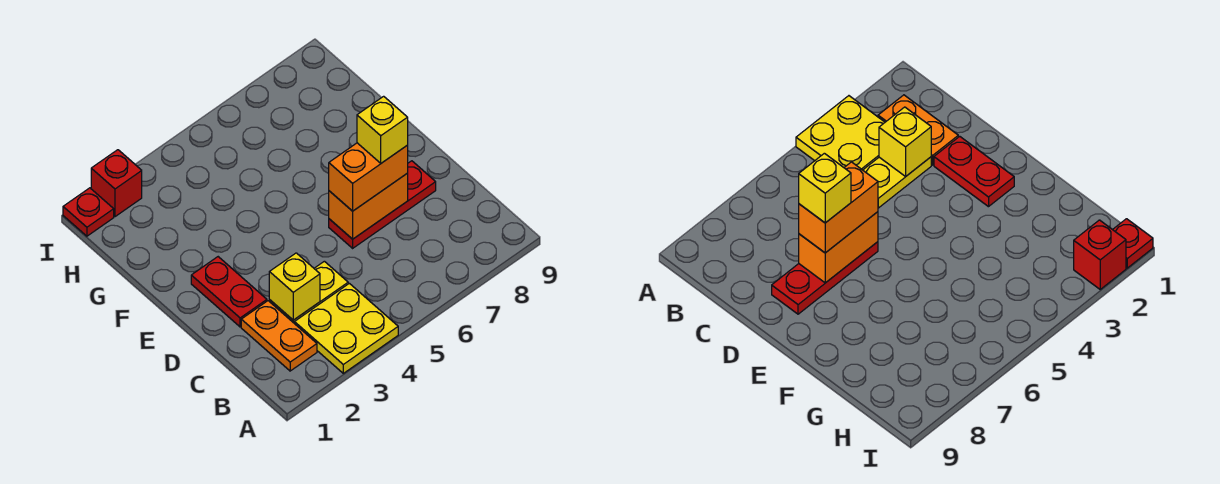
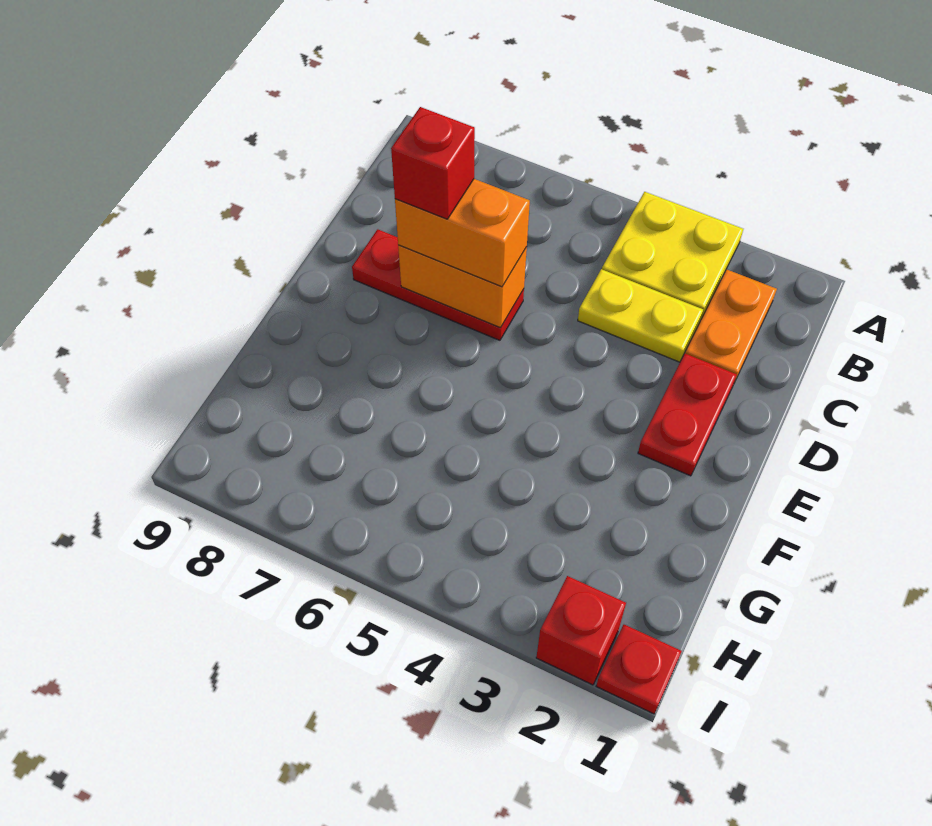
yellow brick C3 level 2 -> none
yellow brick D7 level 4 -> red brick D7 level 4

